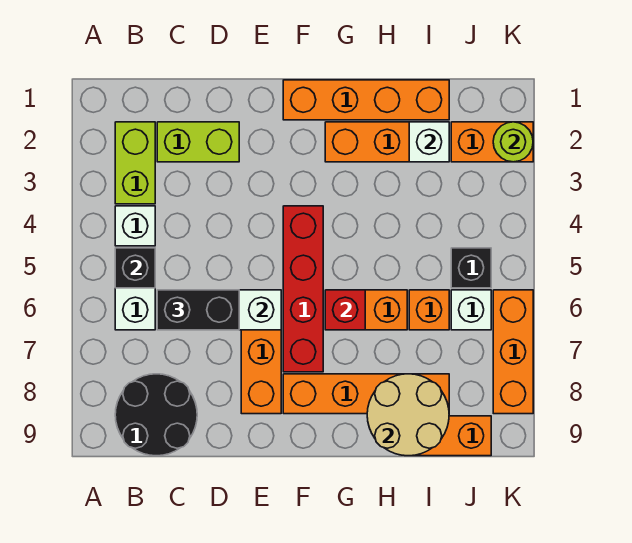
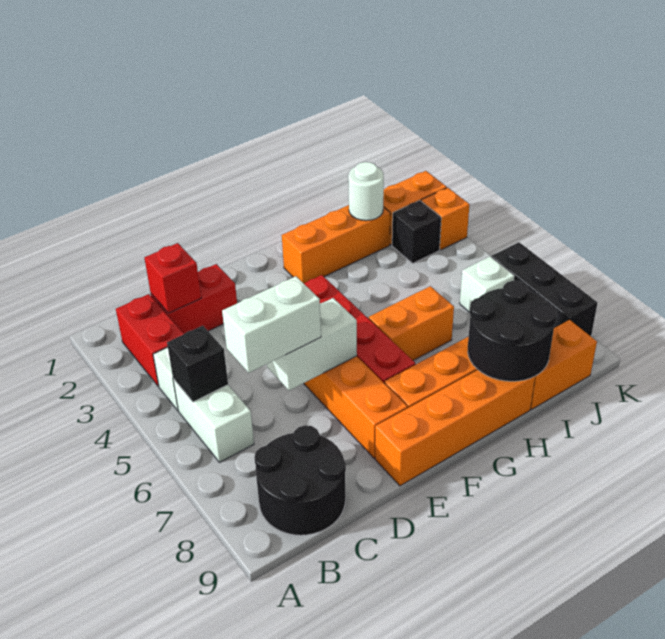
lime brick B2:B3 level 1 -> red brick B2:B3 level 1
lime brick C2:D2 level 1 -> red brick C2:D2 level 1
black brick C6:D6 level 3 -> white brick C6:D6 level 3
orange brick F1:I1 level 1 -> orange brick E9:H9 level 1
red brick G6 level 2 -> red brick C2 level 2
tan round brick H8:I9 level 2 -> black round brick H8:I9 level 2
white brick I2 level 2 -> white round brick I2 level 2
orange brick I6 level 1 -> orange brick K3 level 1
black brick J5 level 1 -> black brick J3 level 1
lime round brick K2 level 2 -> none
orange brick K6:K8 level 1 -> black brick K6:K8 level 1

